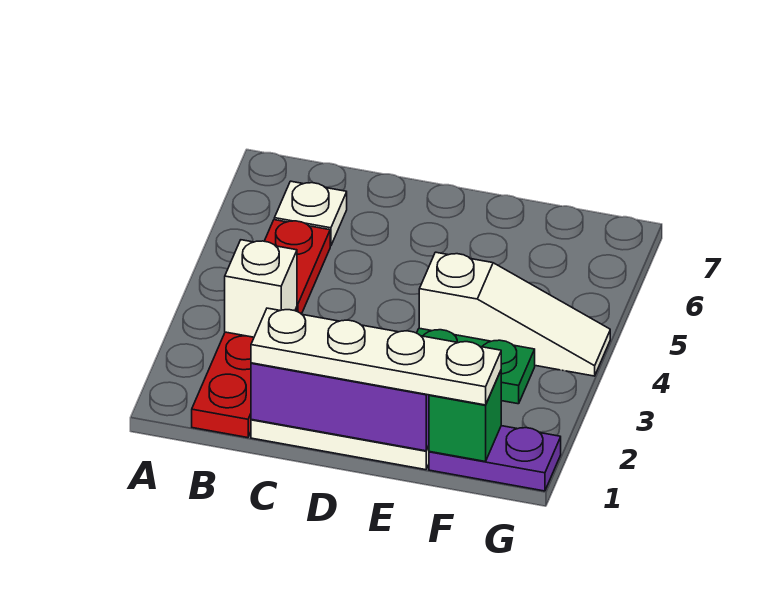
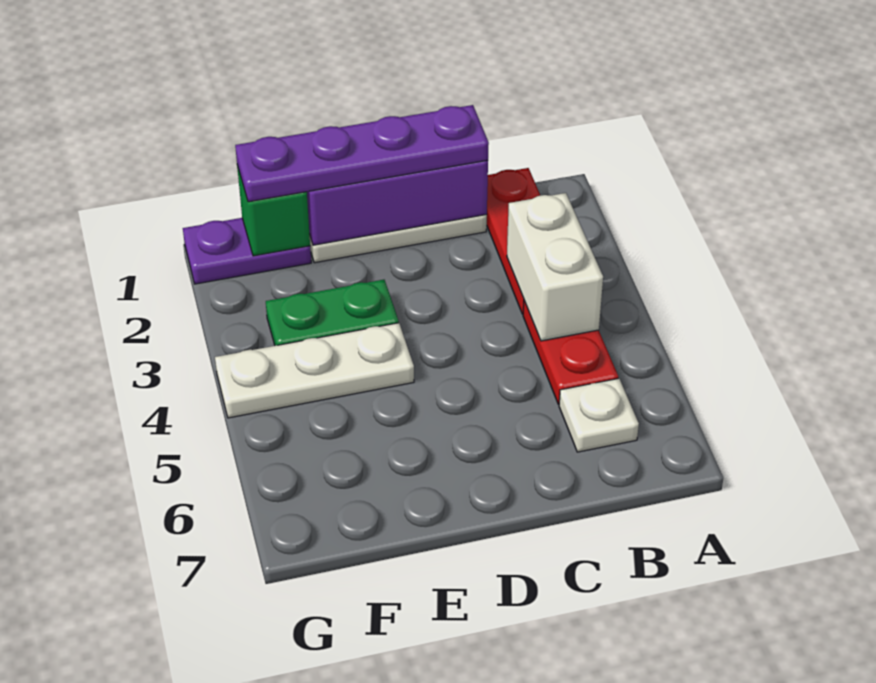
white brick B3 level 2 -> white brick B3:B4 level 2
white plate C1:F1 level 3 -> purple plate C1:F1 level 3
white slope E4:G4 level 1 top E -> white plate E4:G4 level 1

